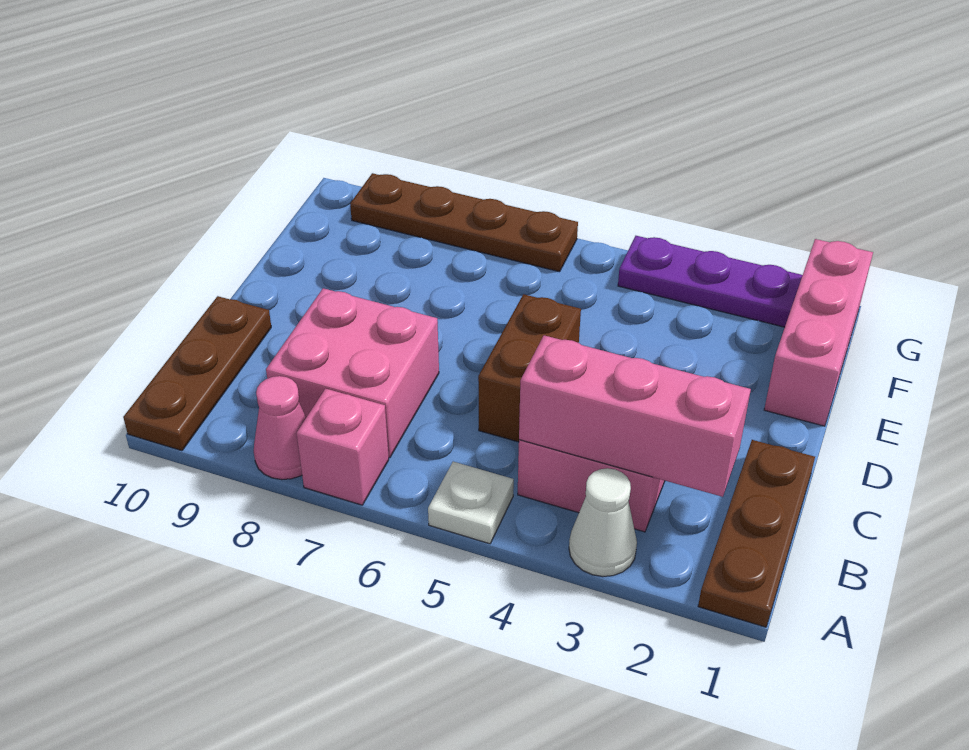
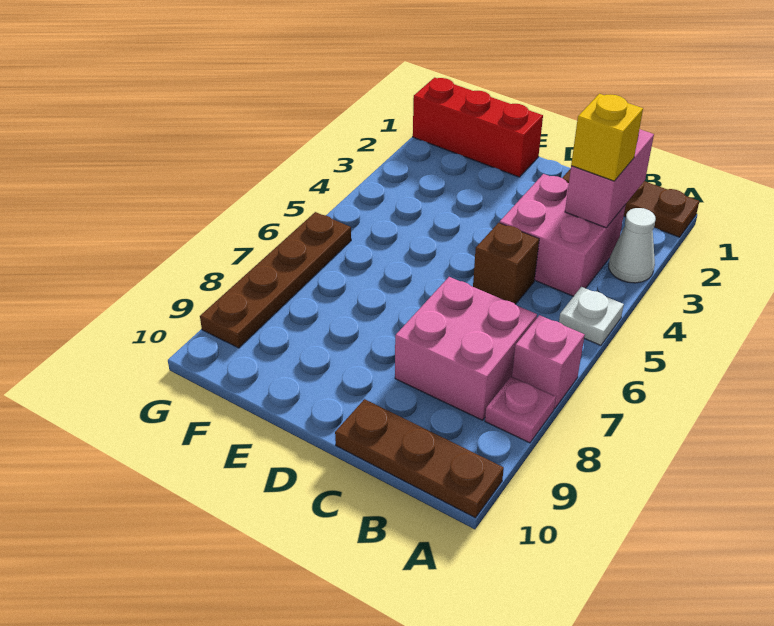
pink cone A8 level 1 -> pink plate A8 level 1
pink brick B2:B4 level 2 -> pink brick B2:B3 level 2
none -> yellow brick B3 level 3
brown brick C5:D5 level 1 -> brown brick C5 level 1
pink brick E1:G1 level 1 -> red brick E1:G1 level 1
purple plate G2:G4 level 1 -> none

